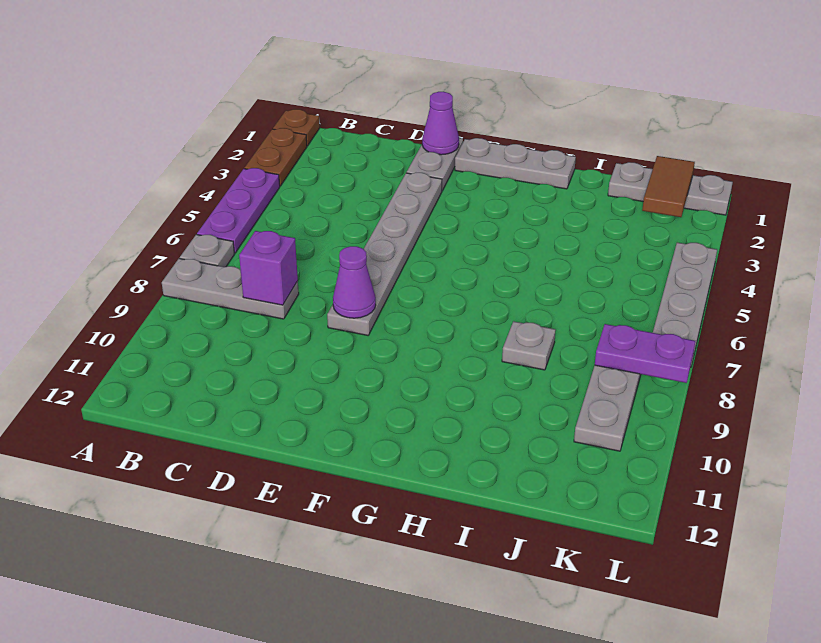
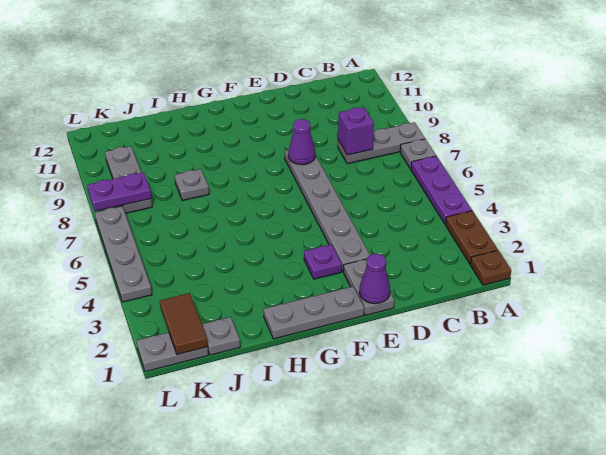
none -> purple plate F3 level 1

